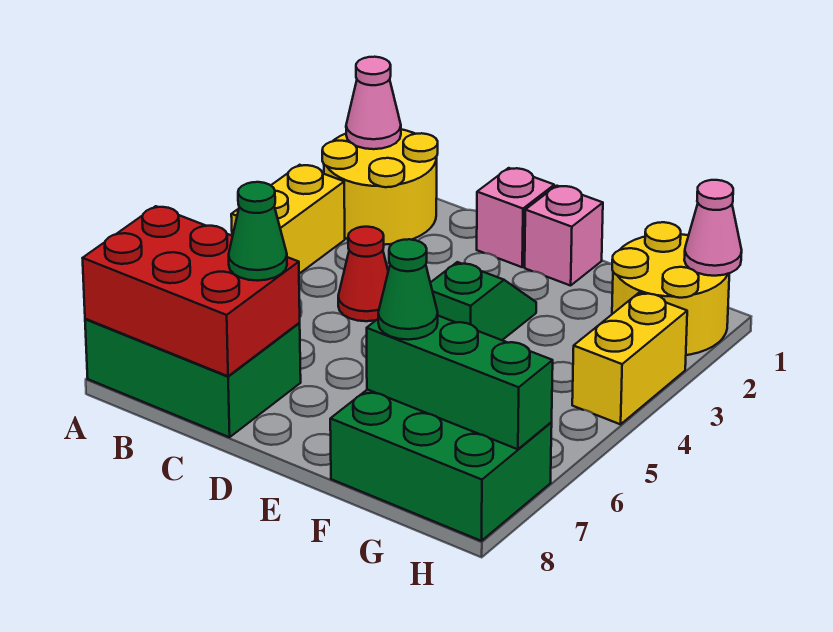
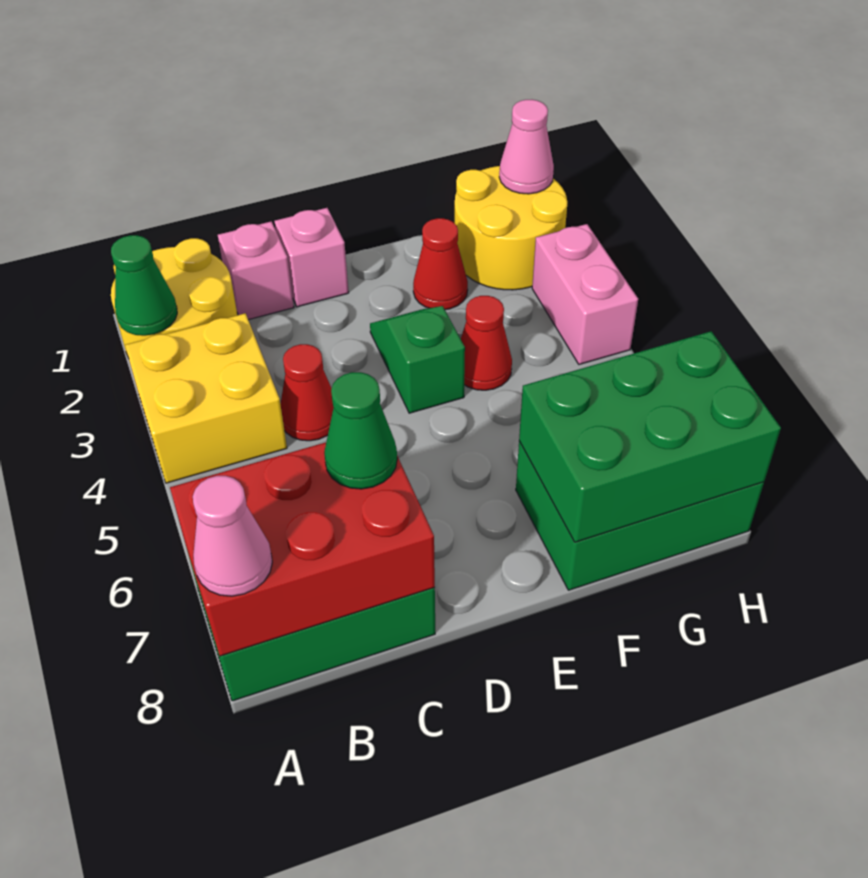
pink cone A1 level 2 -> pink cone A8 level 3
yellow brick A3:A4 level 1 -> yellow brick A3:B4 level 1
pink brick E1 level 1 -> pink brick C1 level 1
none -> red cone F2 level 1
none -> red cone F4 level 1
green brick F7:H7 level 2 -> green brick F7:H8 level 2
green cone F7 level 3 -> green cone A2 level 2
yellow brick H3:H4 level 1 -> pink brick H3:H4 level 1

